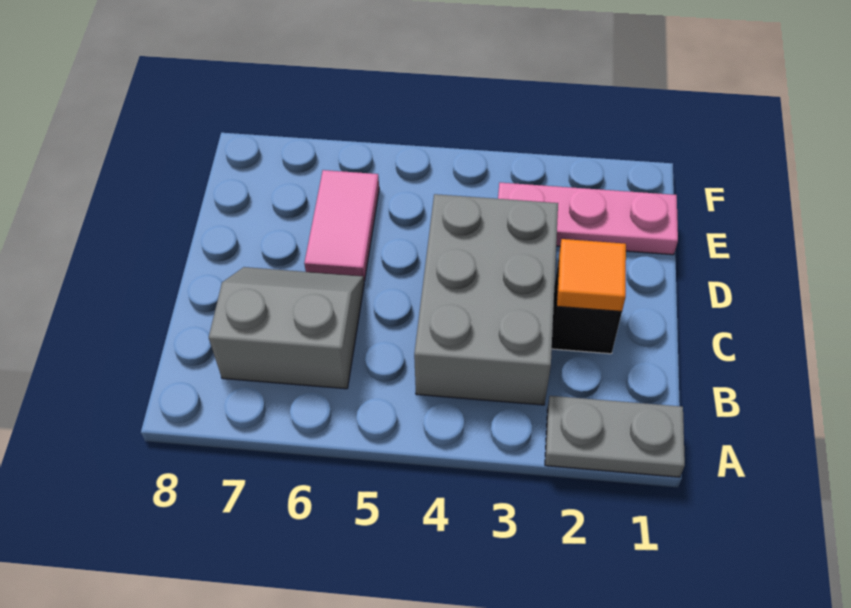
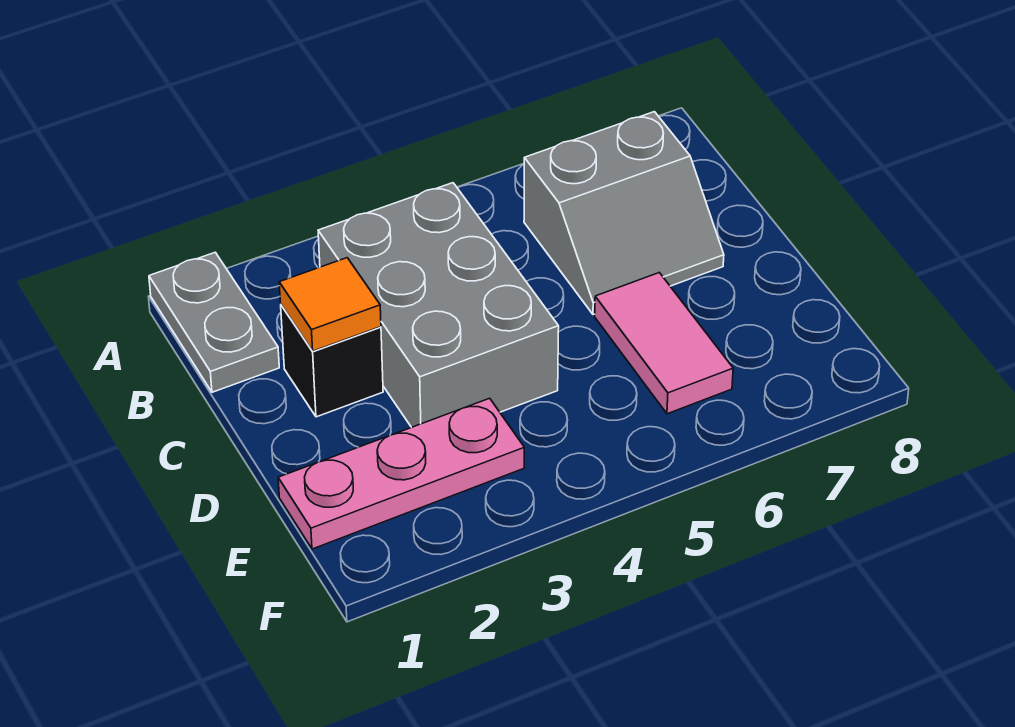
grey plate A1:A2 level 1 -> grey plate A1:B1 level 1

